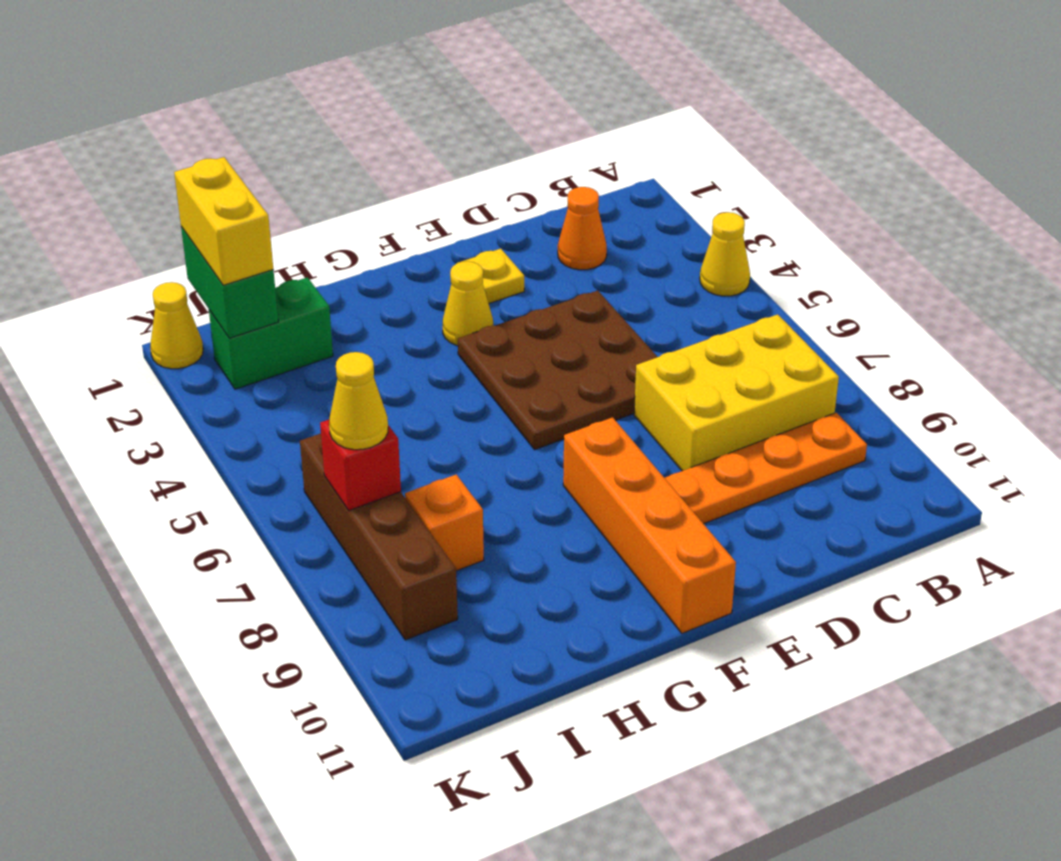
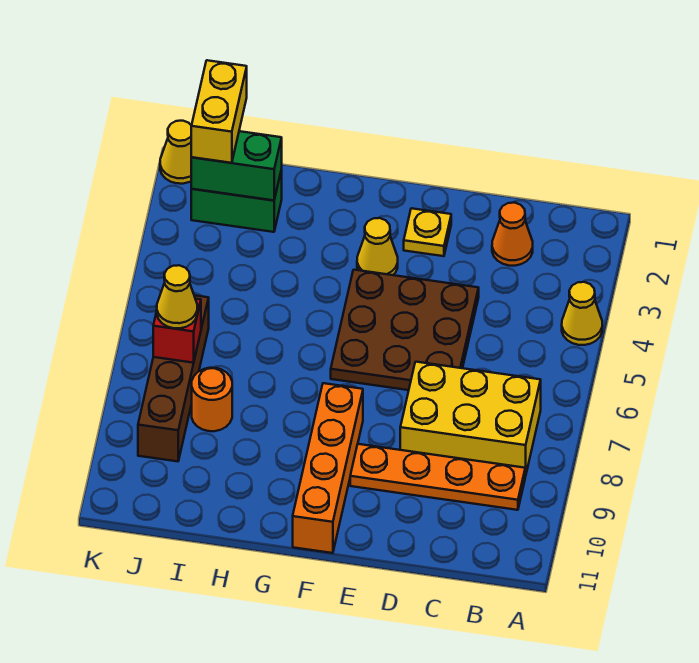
orange brick I8 level 1 -> orange round brick I8 level 1
green brick J1:J2 level 2 -> green brick I2:J2 level 2

